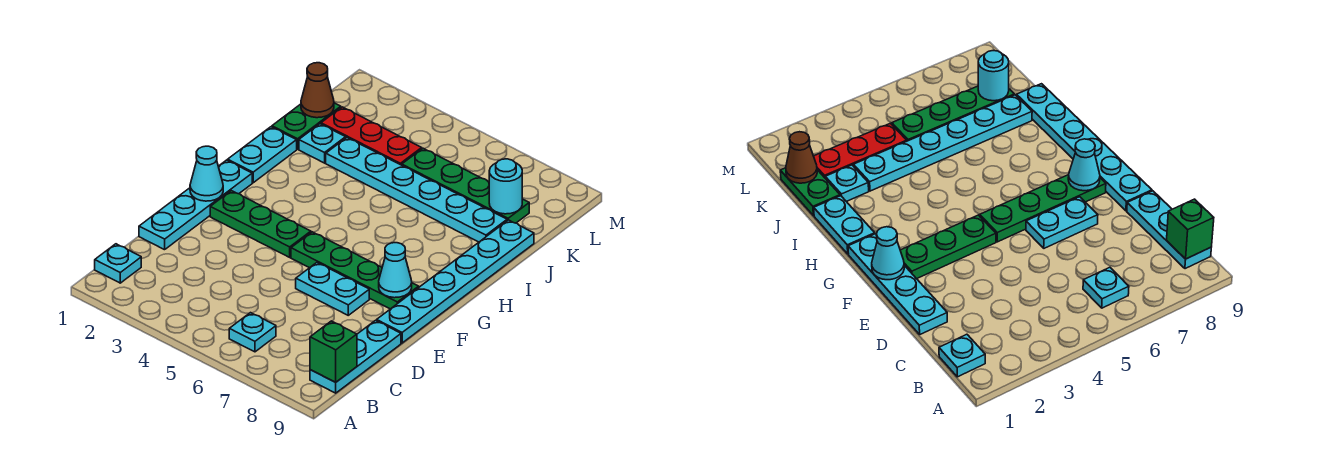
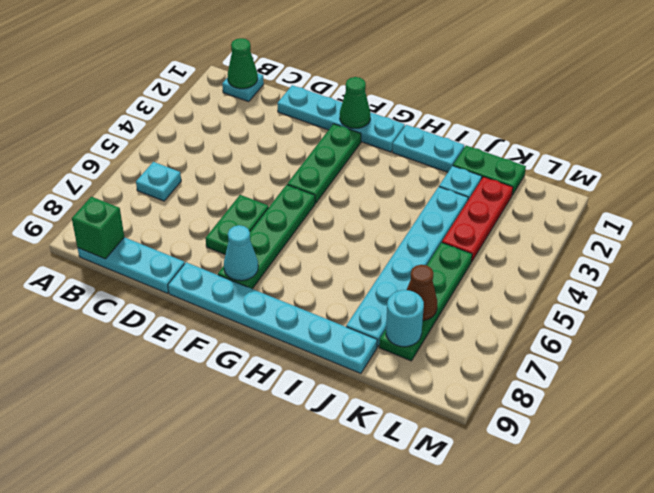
none -> green cone B1 level 2
cyan plate E6:E7 level 1 -> green plate E6:E7 level 1
cyan cone F1 level 2 -> green cone F1 level 2
brown cone K1 level 2 -> brown cone K7 level 2

